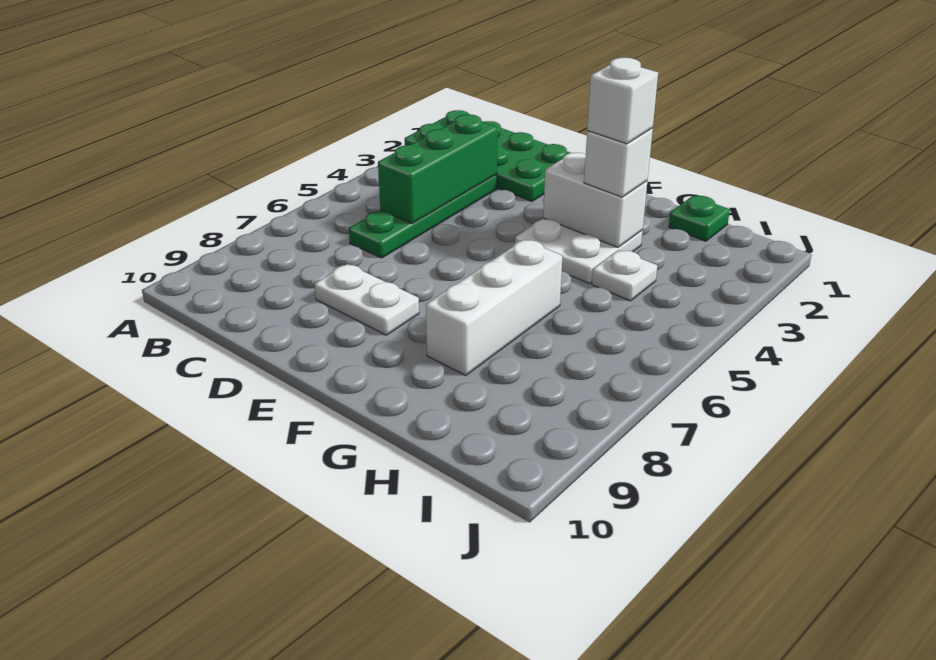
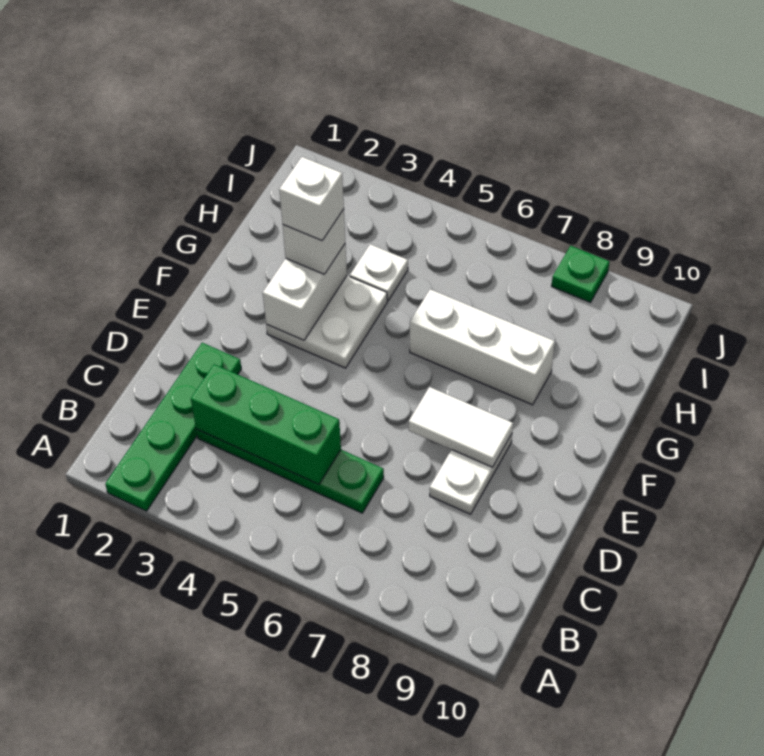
green plate A1:D2 level 1 -> green plate A2:D2 level 1
none -> white tile E7:E8 level 2
green plate H1 level 1 -> green plate J8 level 1

